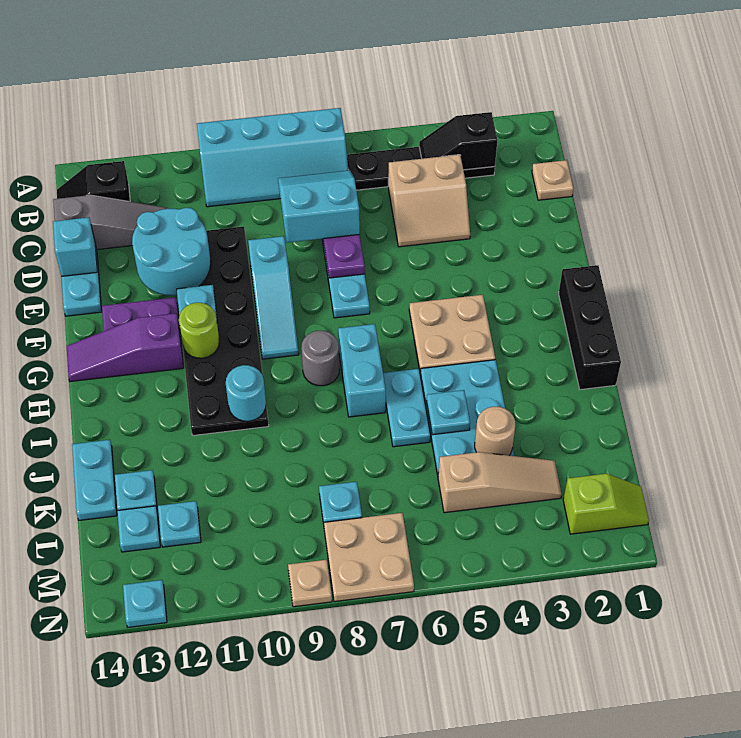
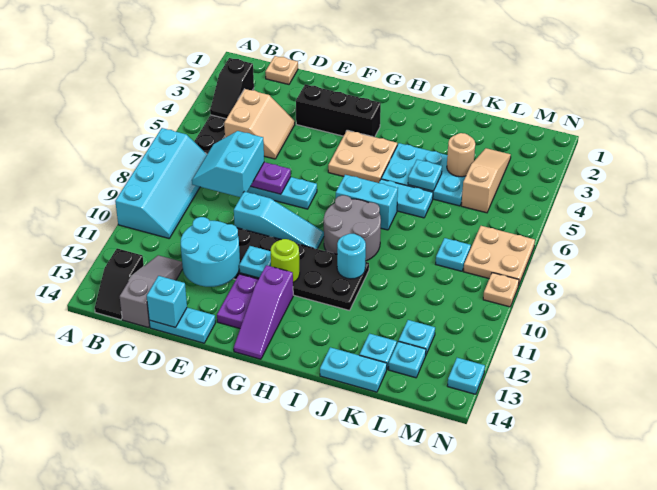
black brick G1:I1 level 1 -> black brick E3:G3 level 1
grey round brick H8 level 1 -> grey round brick H8:I9 level 1
lime slope M1:M2 level 1 top 2 -> none

